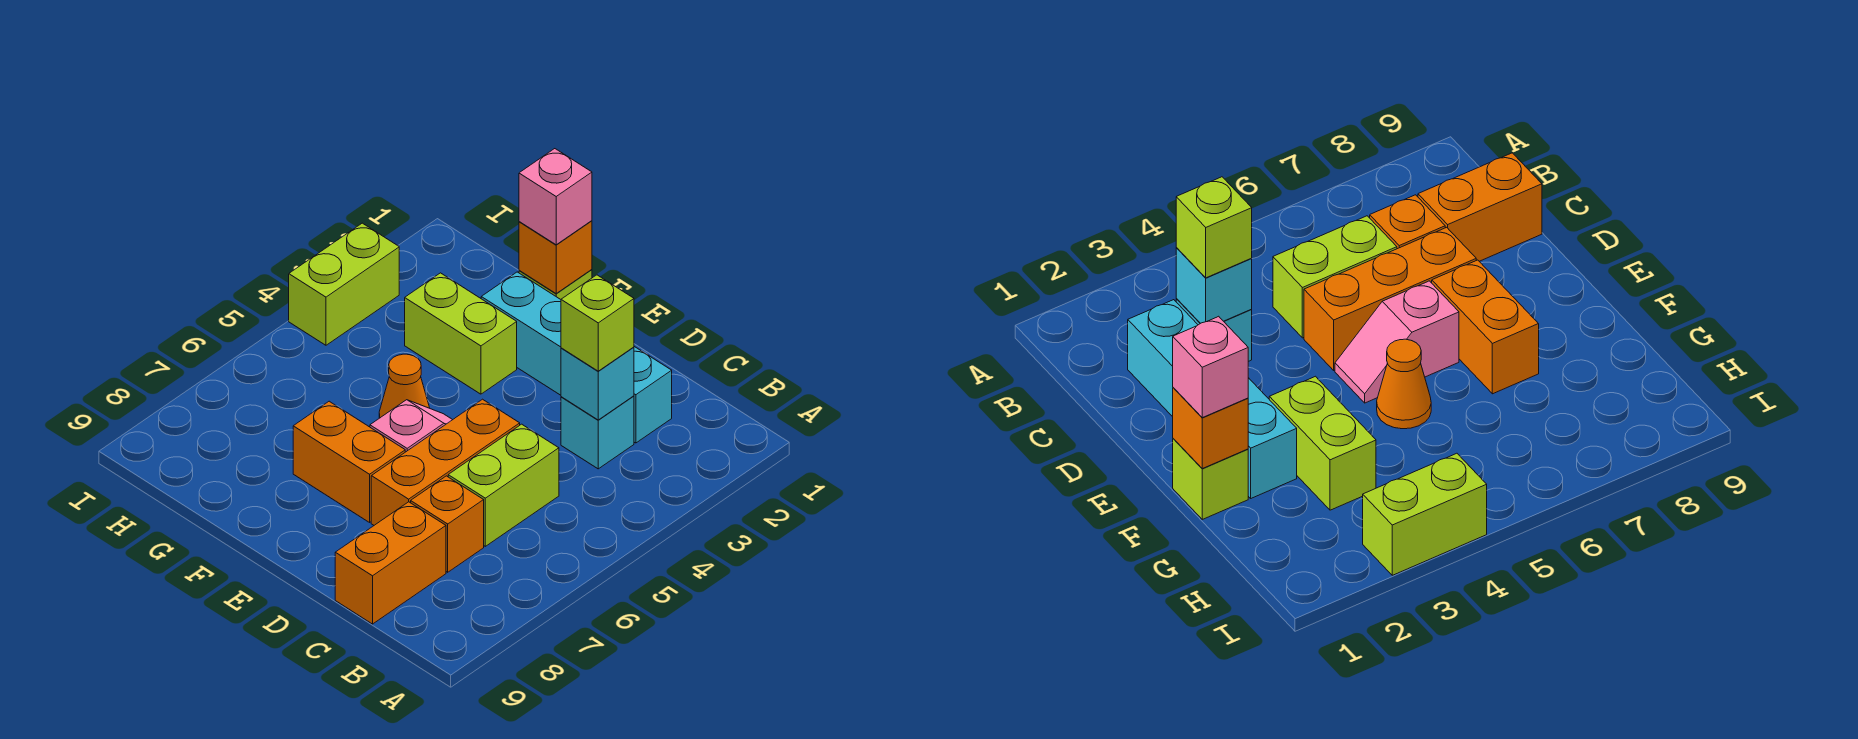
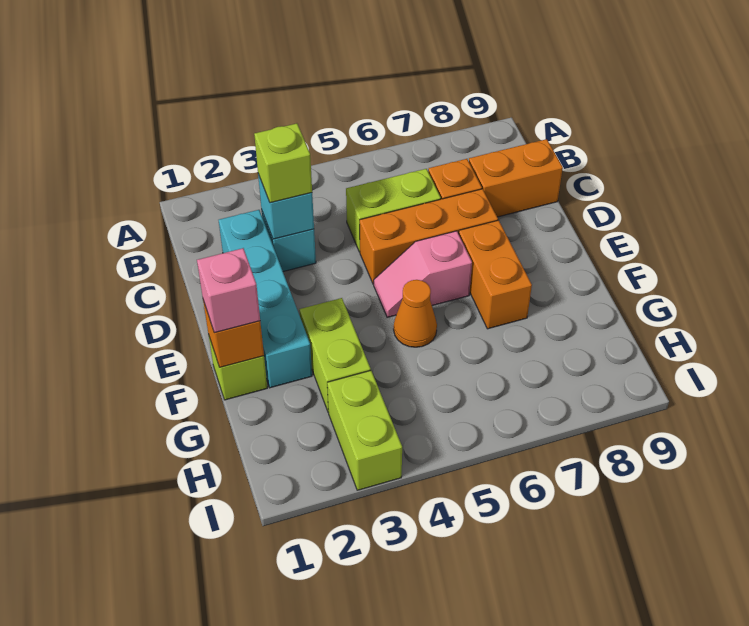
lime brick I3:I4 level 1 -> lime brick H3:I3 level 1

